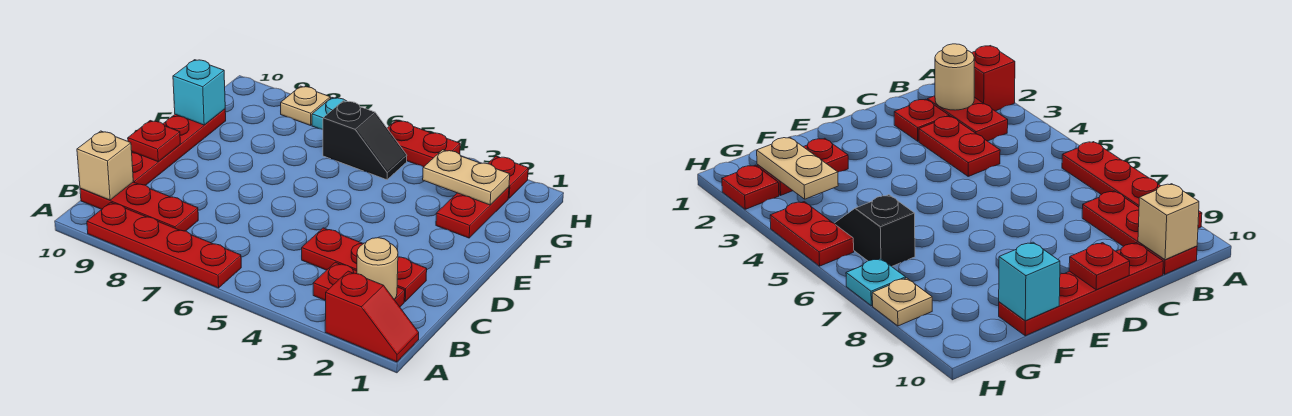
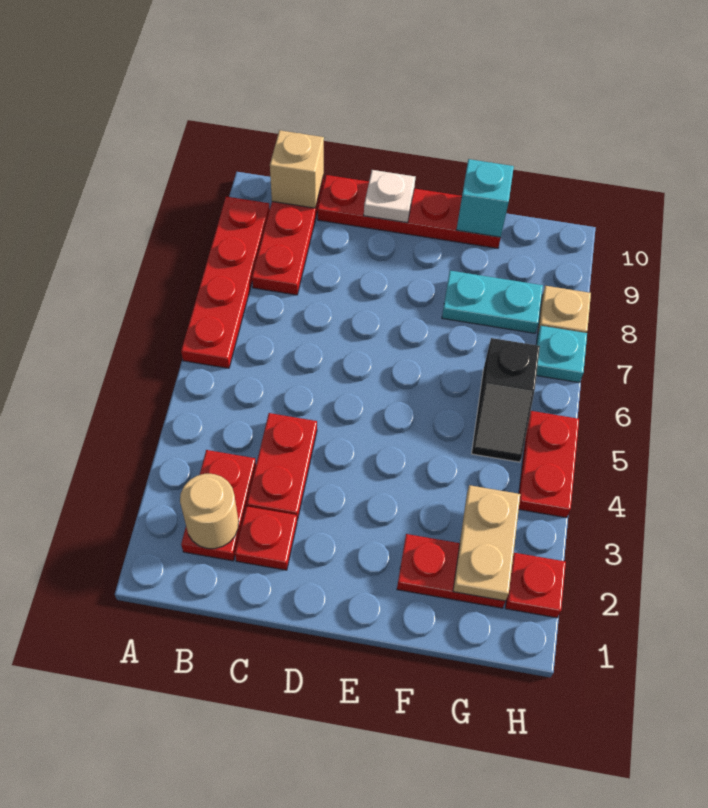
red slope A1:A2 level 1 top 2 -> none
red plate D10 level 2 -> white plate D10 level 2
none -> cyan plate F8:G8 level 1

